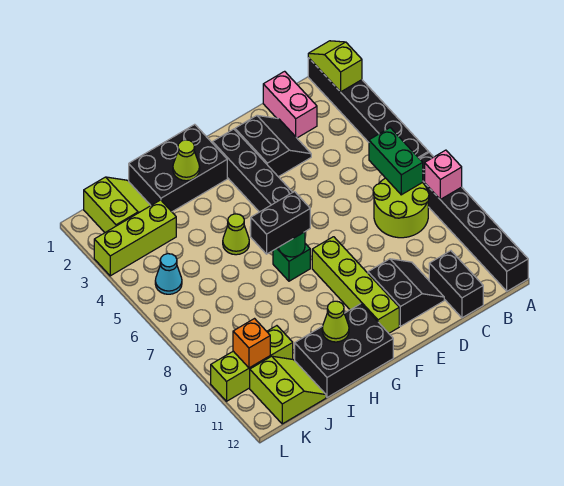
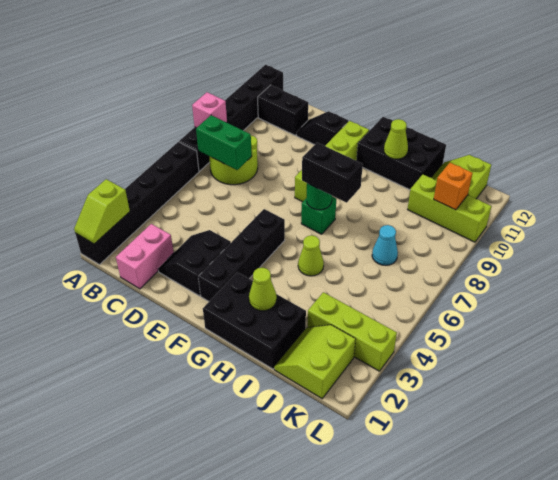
green brick B6:B7 level 2 -> green brick B7:C7 level 2
black brick C11:C12 level 1 -> black brick B11:C11 level 1
black slope D10:E11 level 1 top E -> black slope D11:E11 level 1 top E
cyan cone K5 level 1 -> cyan cone J7 level 1

